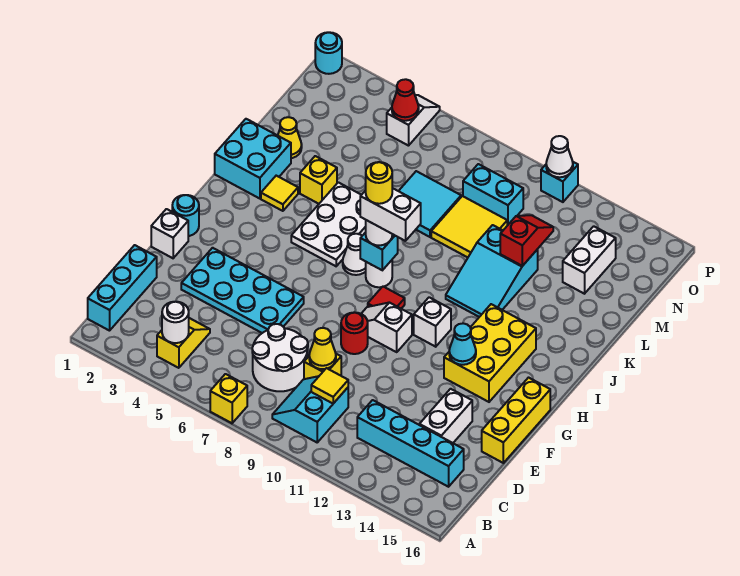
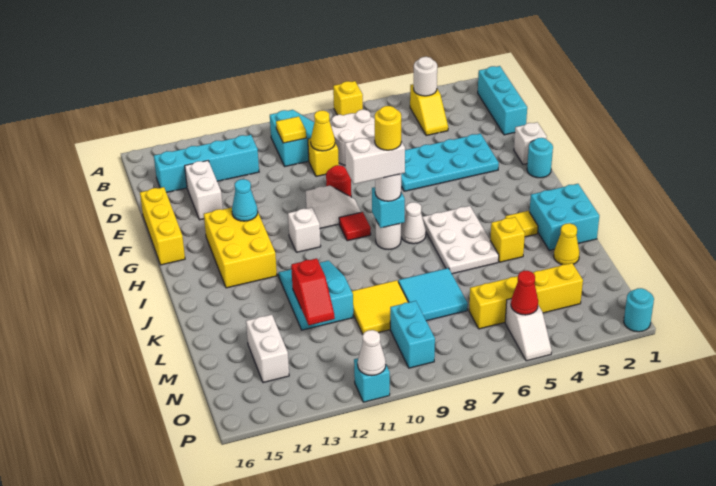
none -> yellow brick N3:N6 level 1
cyan brick N9:N10 level 1 -> cyan brick N9:O9 level 1

